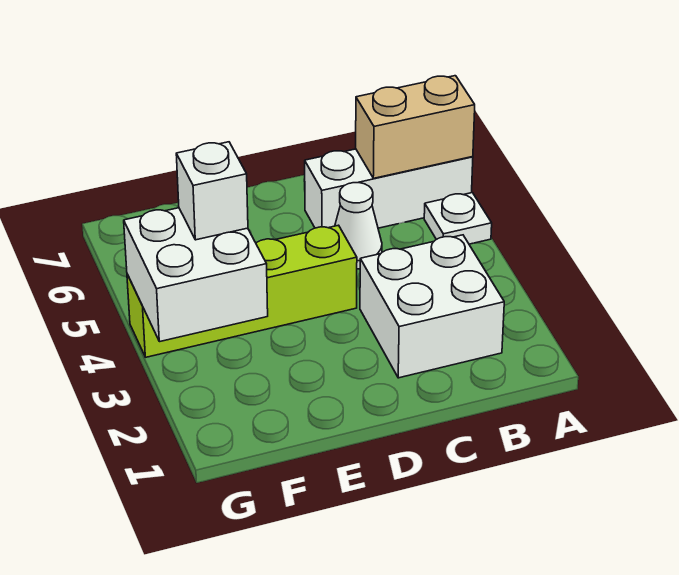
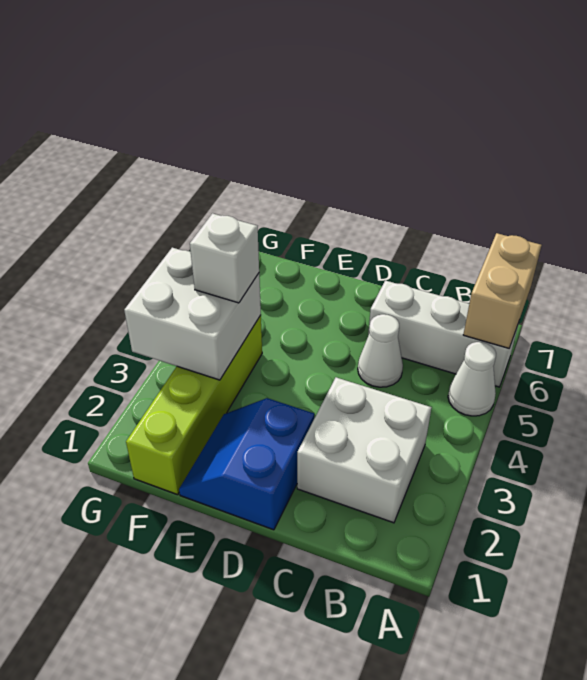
white plate A5 level 1 -> white cone A5 level 1
tan brick A6:B6 level 2 -> tan brick A6:A7 level 2
none -> blue slope D1:E2 level 1 top D
lime brick D4:G4 level 1 -> lime brick F1:F4 level 1

